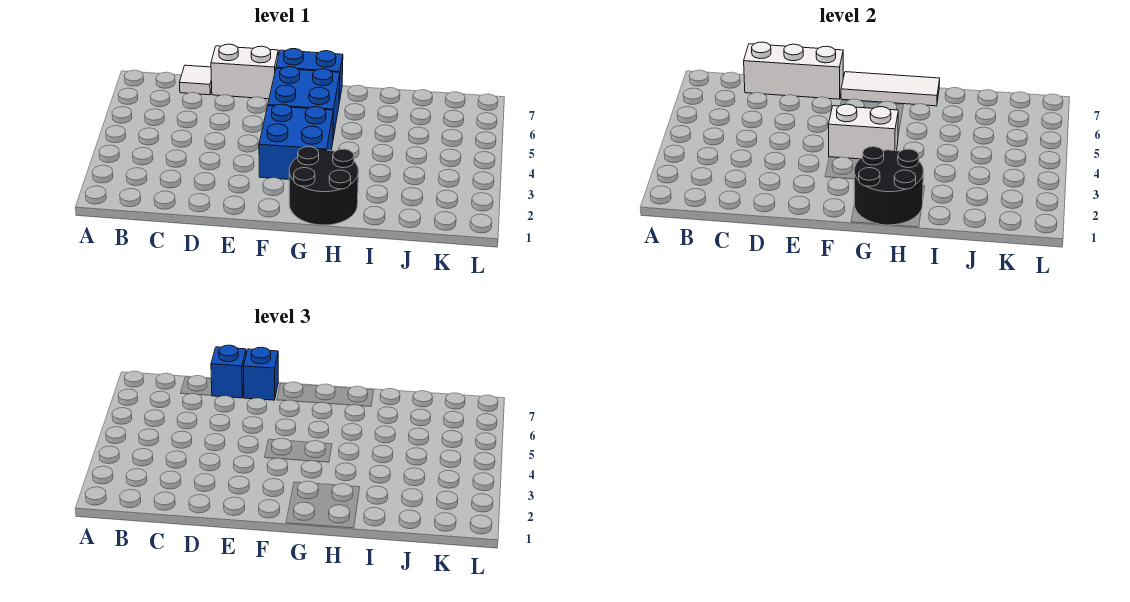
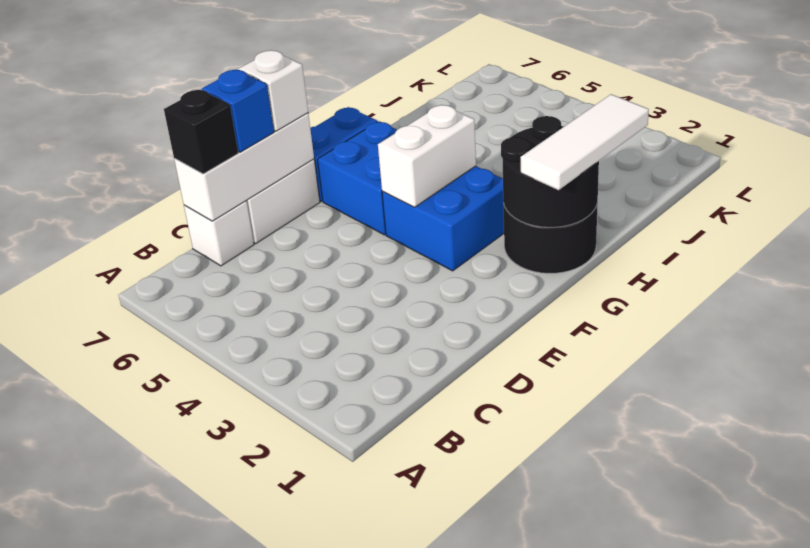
white tile C7 level 1 -> white brick C7 level 1
none -> black brick C7 level 3
blue brick E7 level 3 -> white brick E7 level 3
white tile F7:H7 level 2 -> white tile G1:I1 level 3

